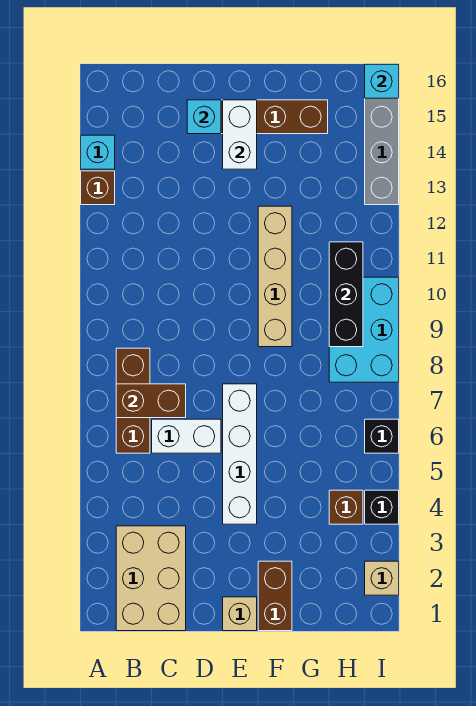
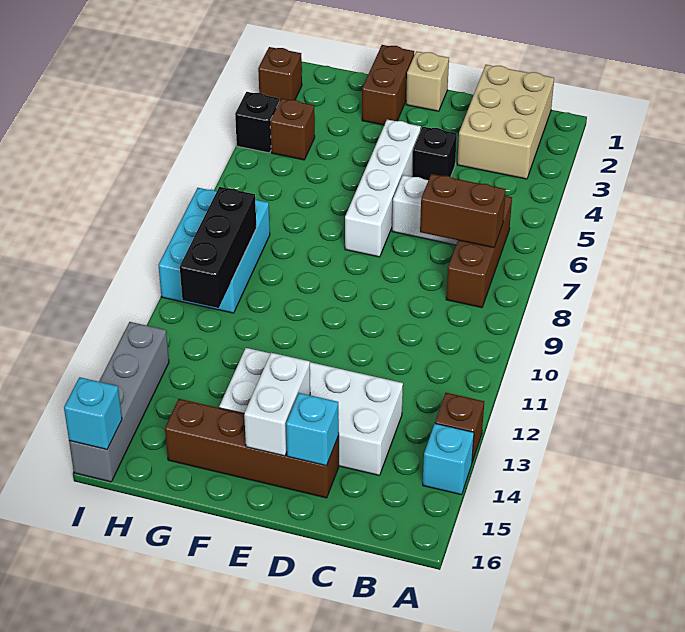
none -> white brick C13:F14 level 1
tan brick F9:F12 level 1 -> none
tan brick I2 level 1 -> brown brick I2 level 1
black brick I6 level 1 -> black brick D4 level 1

